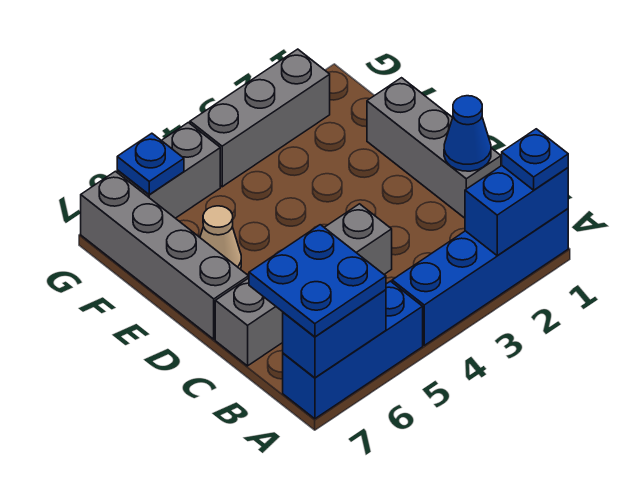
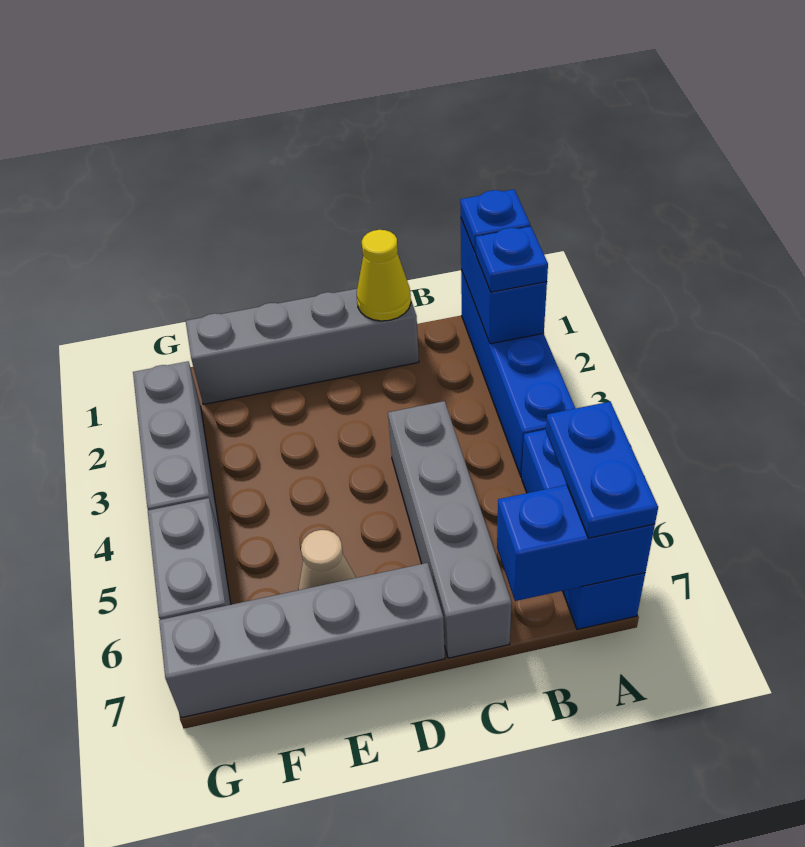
blue brick A6:A7 level 2 -> blue brick A7:B7 level 2
blue plate A6:B7 level 3 -> blue plate A6:A7 level 3
grey brick C1:E1 level 1 -> grey brick C1:F1 level 1
blue cone C1 level 2 -> yellow cone C1 level 2
blue plate G6 level 2 -> blue plate A2 level 3

